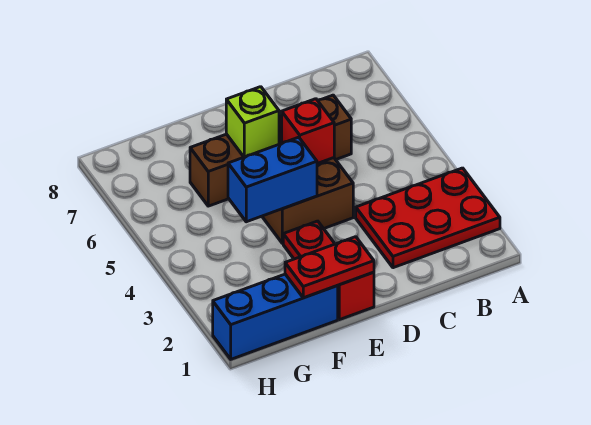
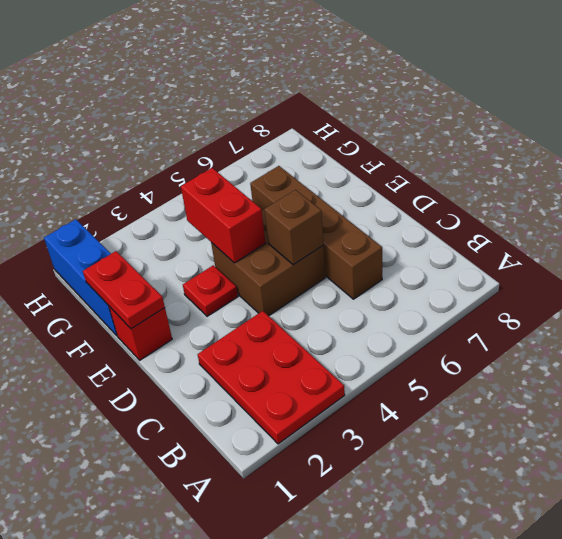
red brick D5 level 2 -> brown brick D5 level 2
blue brick E4:F4 level 2 -> red brick E4:F4 level 2
lime brick E6 level 2 -> none

